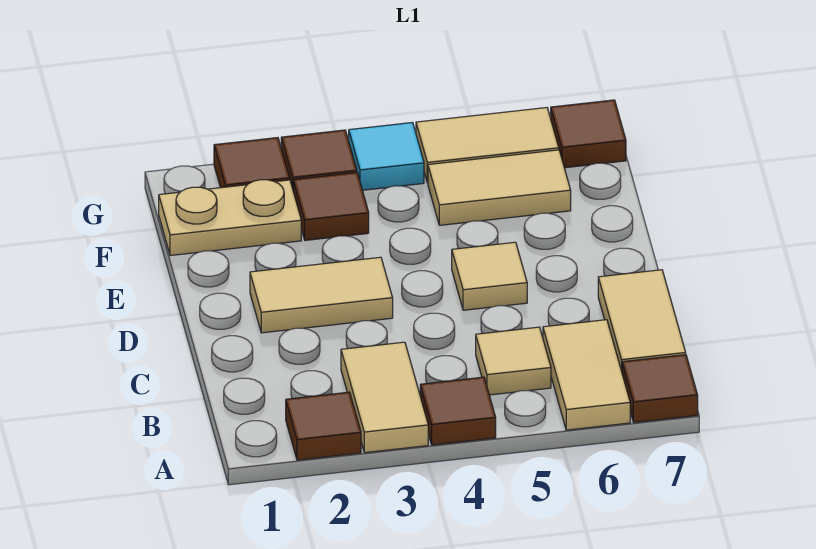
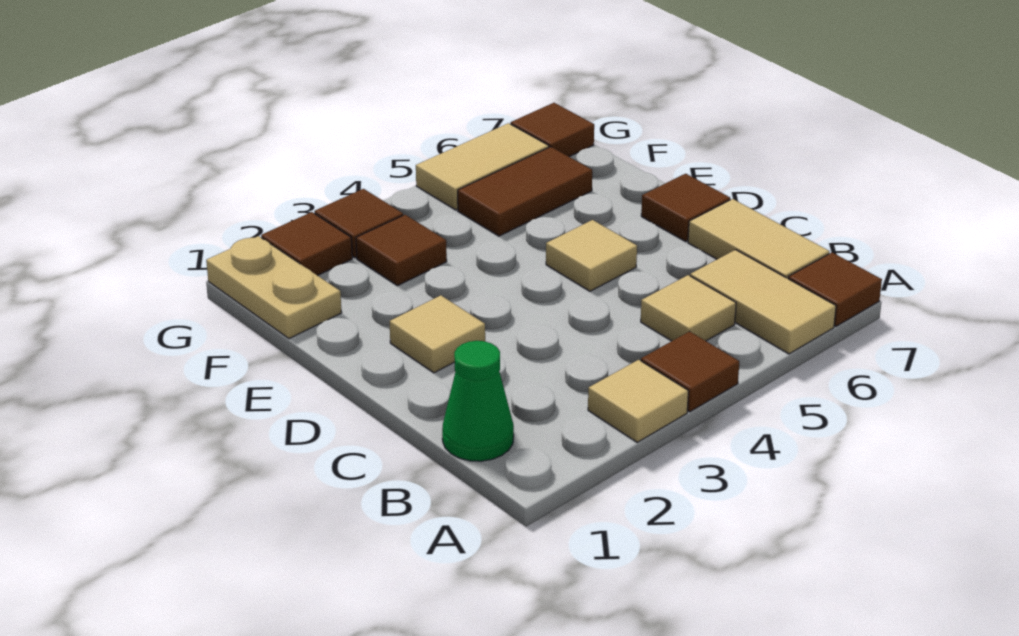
brown tile A2 level 1 -> brown tile D7 level 1
tan tile A3:B3 level 1 -> tan tile A3 level 1
none -> green cone B1 level 1
tan tile D2:D3 level 1 -> tan tile D2 level 1
tan plate F1:F2 level 1 -> tan plate F1:G1 level 1
tan tile F5:F6 level 1 -> brown tile F5:F6 level 1
cyan tile G4 level 1 -> none

